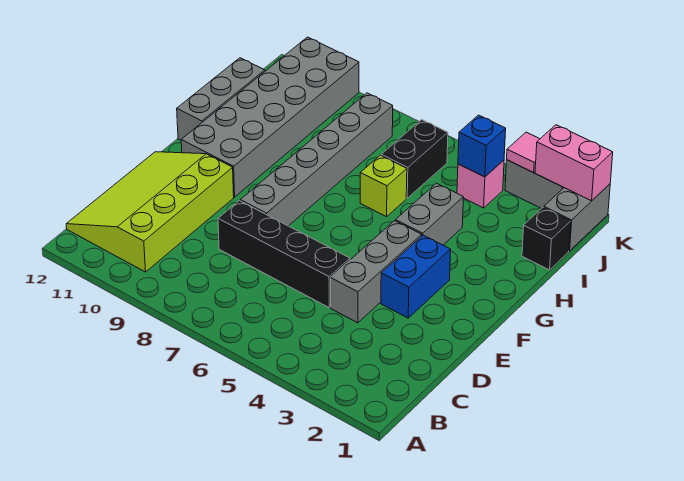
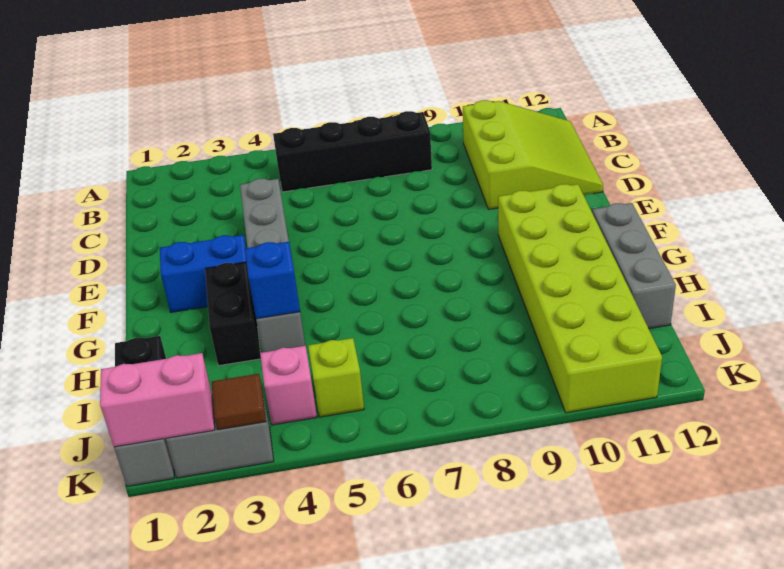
lime slope B10:E12 level 1 top 10 -> lime slope B10:D12 level 1 top 10
black brick D5:D8 level 1 -> black brick B5:B8 level 1
blue brick E3:F3 level 1 -> blue brick F2:F3 level 1
grey brick E8:J8 level 1 -> none
grey brick F10:K11 level 1 -> lime brick F10:K11 level 1
lime brick H6 level 1 -> lime brick J5 level 1
black brick I6:J6 level 1 -> black brick G3:H3 level 1
blue brick J4 level 2 -> blue brick H4 level 2
pink tile K3 level 2 -> brown tile K3 level 2

